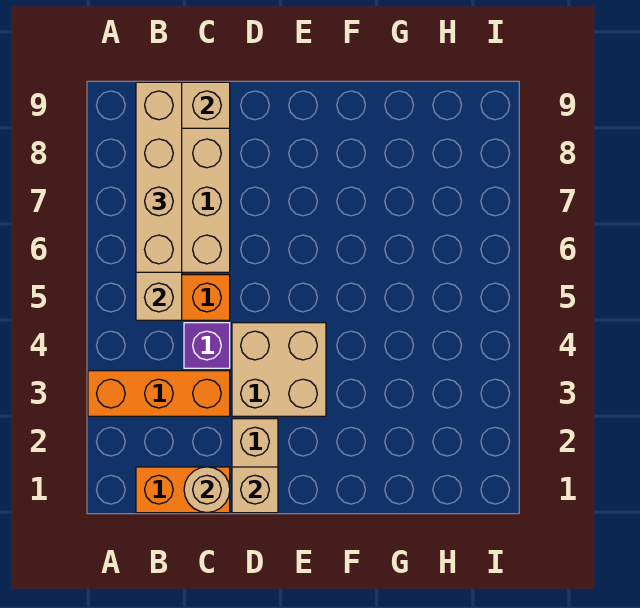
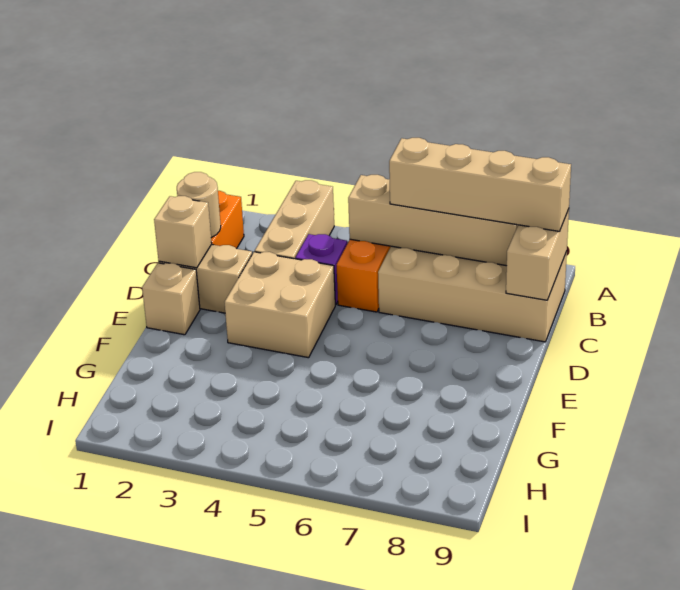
orange brick A3:C3 level 1 -> tan brick A3:C3 level 1
none -> tan brick E1 level 1

